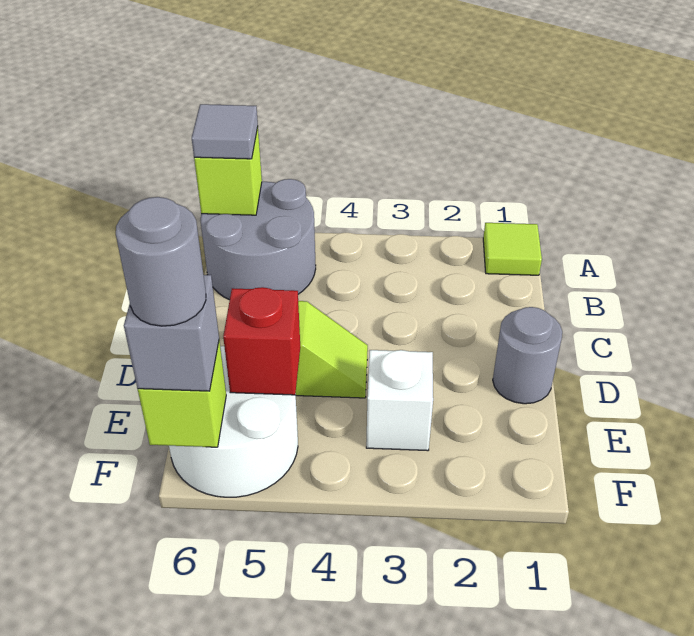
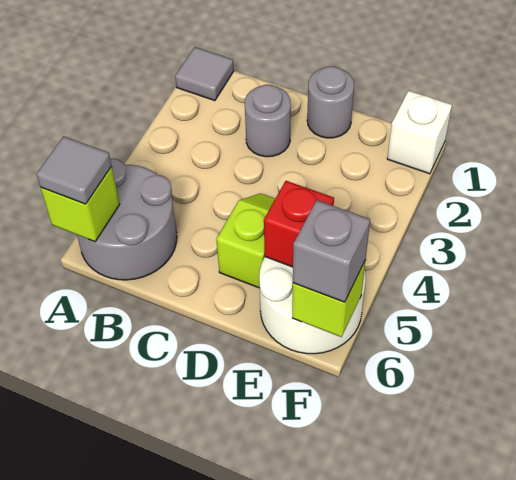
lime tile A1 level 1 -> grey tile A1 level 1
white brick E3 level 1 -> white brick F1 level 1
grey round brick F6 level 4 -> grey round brick C2 level 1

